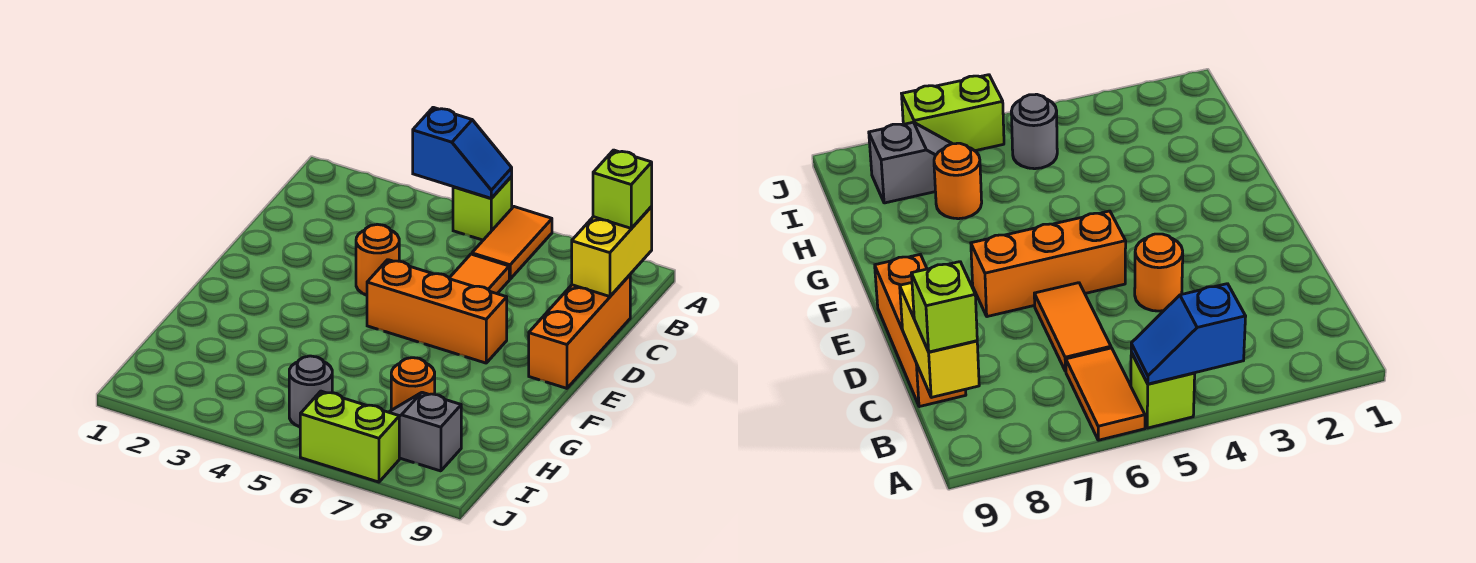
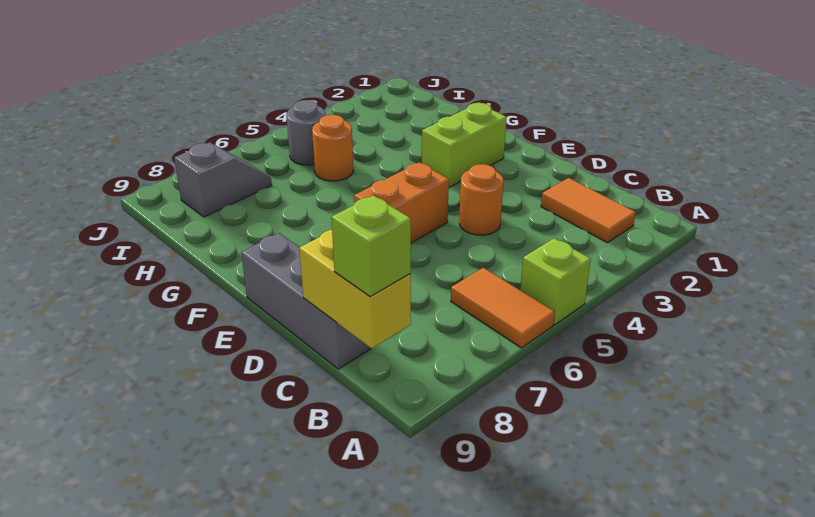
blue slope A4:A5 level 2 top 4 -> none
orange tile C6:D6 level 1 -> orange tile B2:C2 level 1
orange brick C9:E9 level 1 -> grey brick C9:E9 level 1
orange brick E5:E7 level 1 -> orange brick E5:E6 level 1
orange round brick H7 level 1 -> orange round brick H5 level 1
lime brick J6:J7 level 1 -> lime brick F2:F3 level 1

